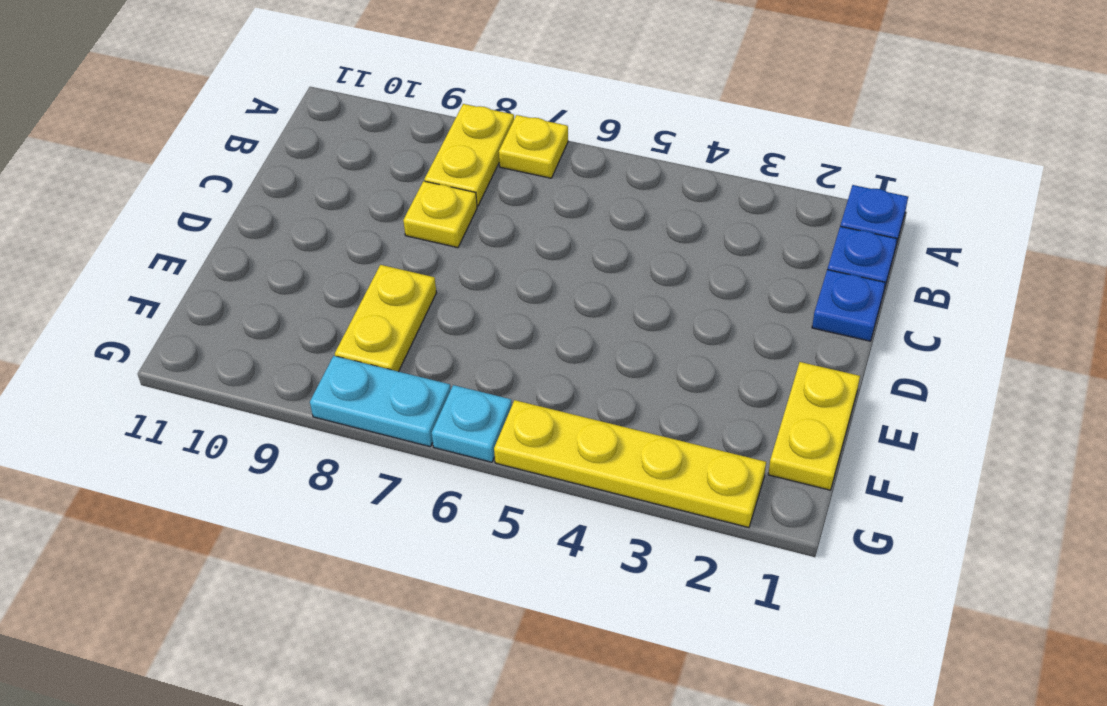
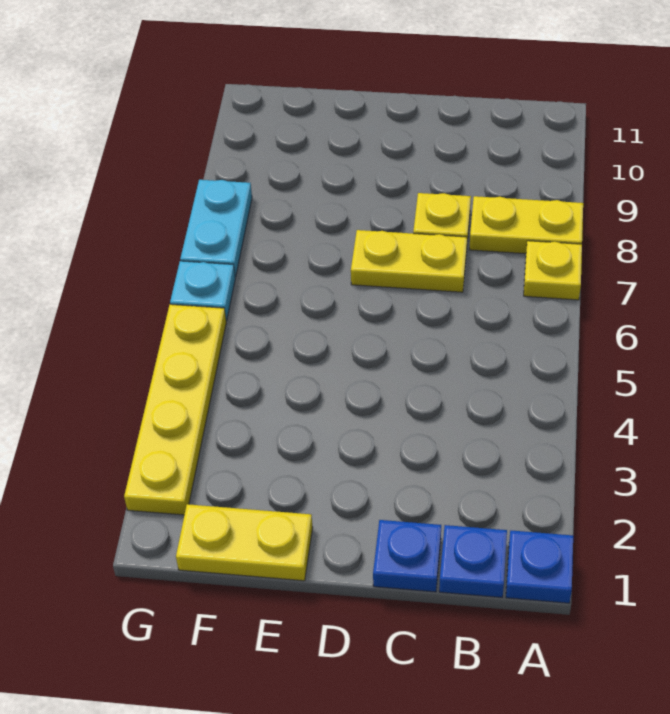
yellow plate E8:F8 level 1 -> yellow plate C7:D7 level 1

